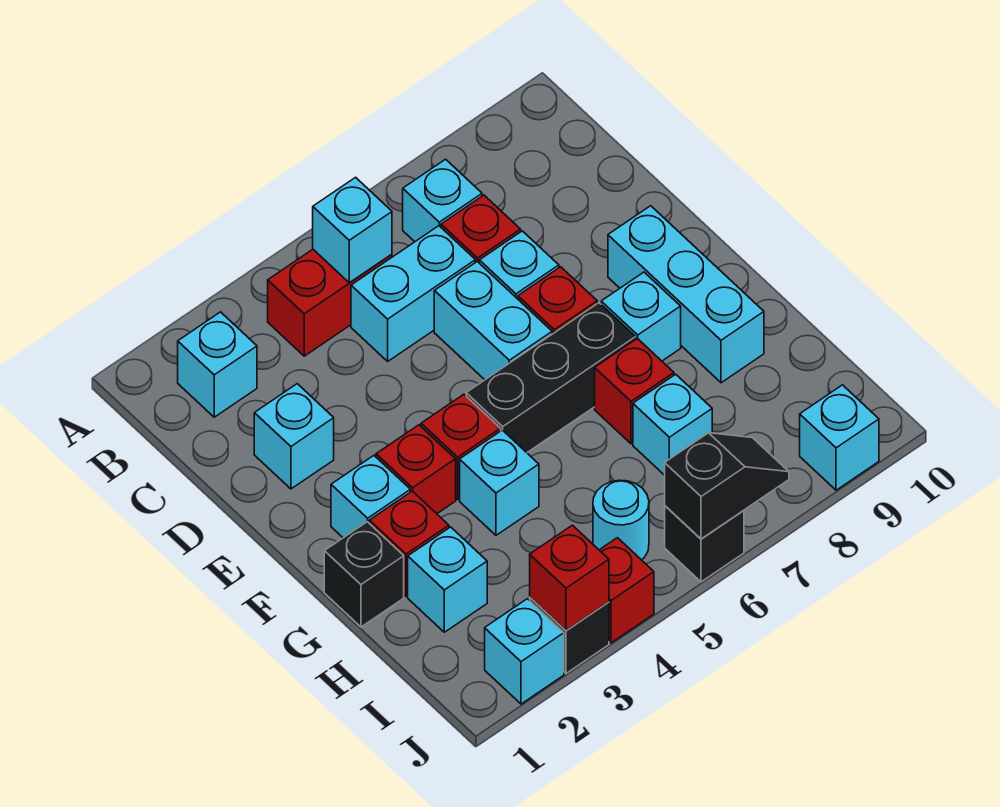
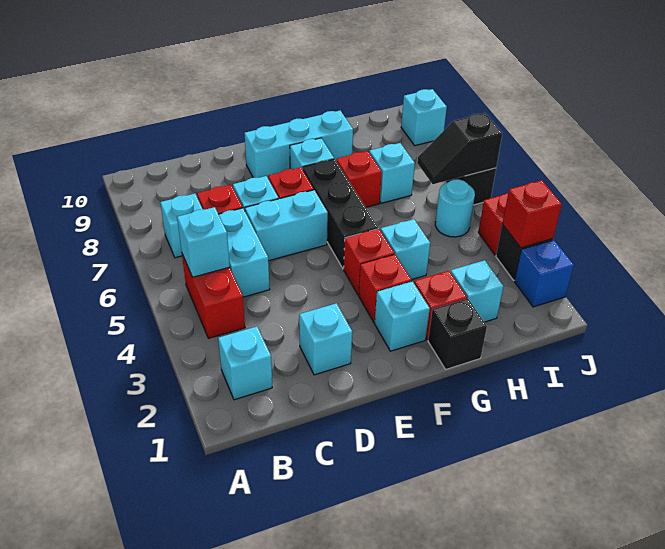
cyan brick J2 level 1 -> blue brick J2 level 1
black slope J6:J7 level 2 top 6 -> black slope I6:J6 level 2 top J

